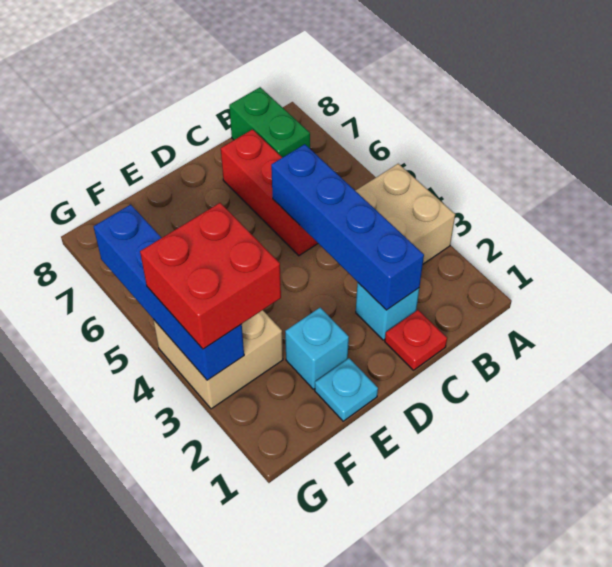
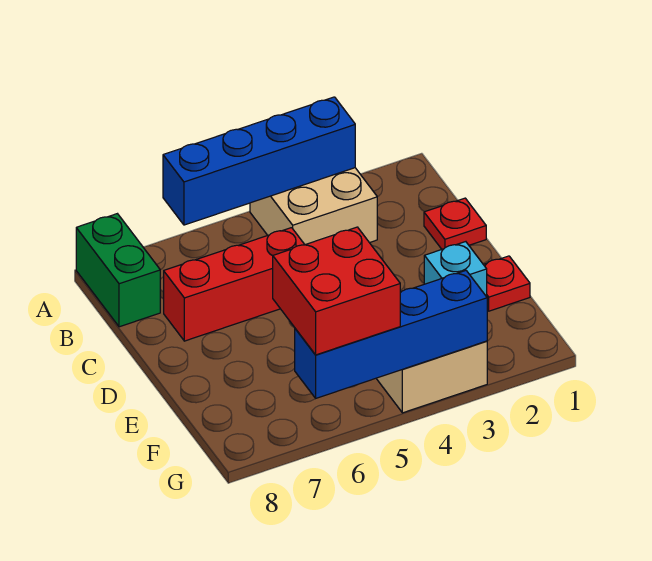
green brick B7:B8 level 1 -> green brick A8:B8 level 1
cyan brick C2 level 1 -> none
blue brick C2:C5 level 2 -> blue brick A3:A6 level 2
cyan plate E1 level 1 -> red plate E1 level 1
red brick F3:G4 level 3 -> red brick F5:G6 level 3

